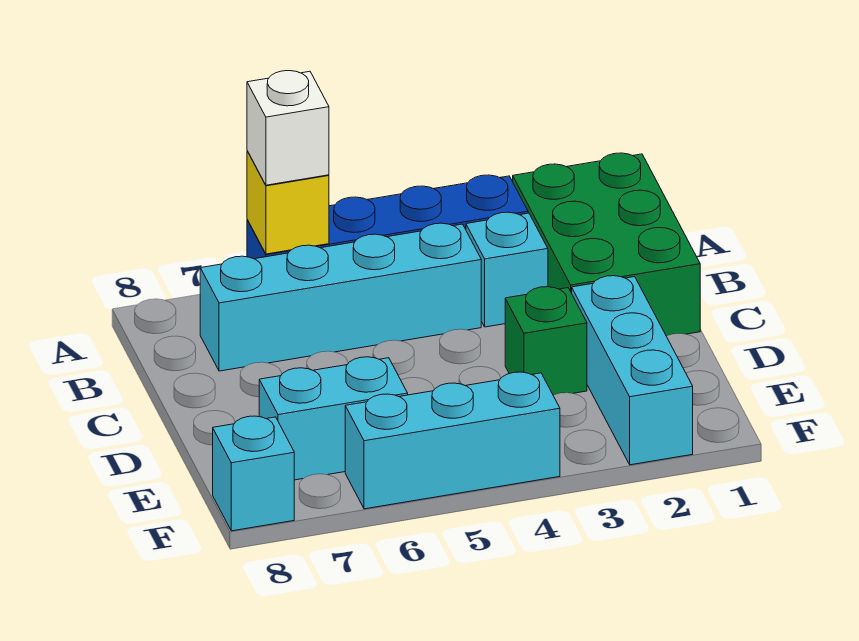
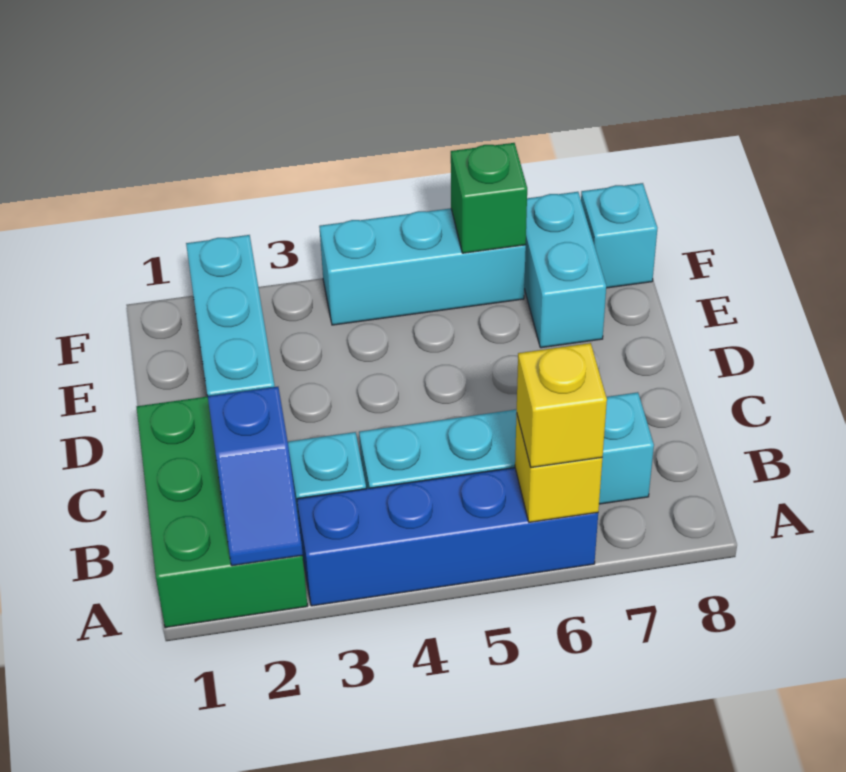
none -> blue slope A2:B2 level 2 top B
white brick A6 level 3 -> yellow brick A6 level 3
green brick D3 level 1 -> green brick F6 level 2
cyan brick E6:E7 level 1 -> cyan brick E7:F7 level 1

